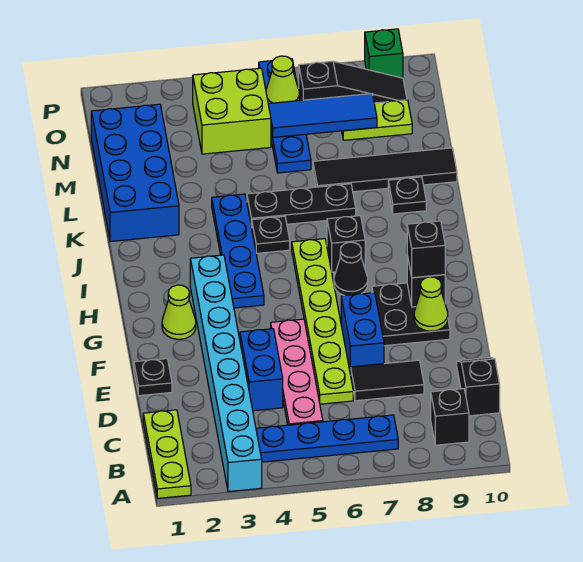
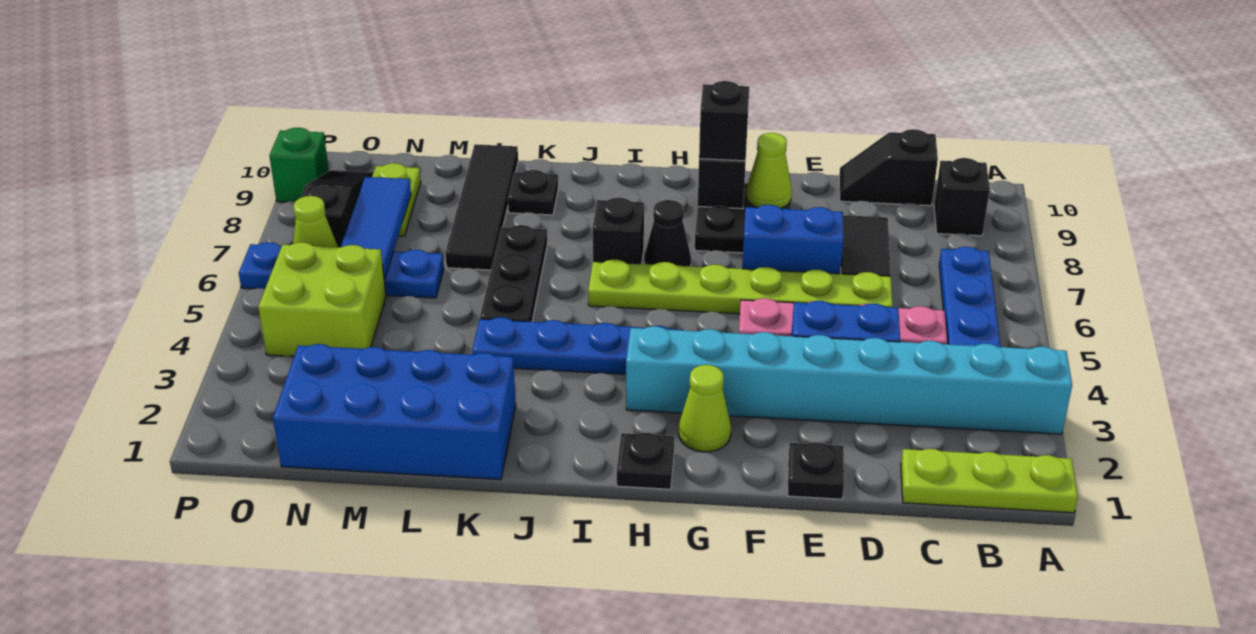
black plate J5 level 1 -> black plate H1 level 1

